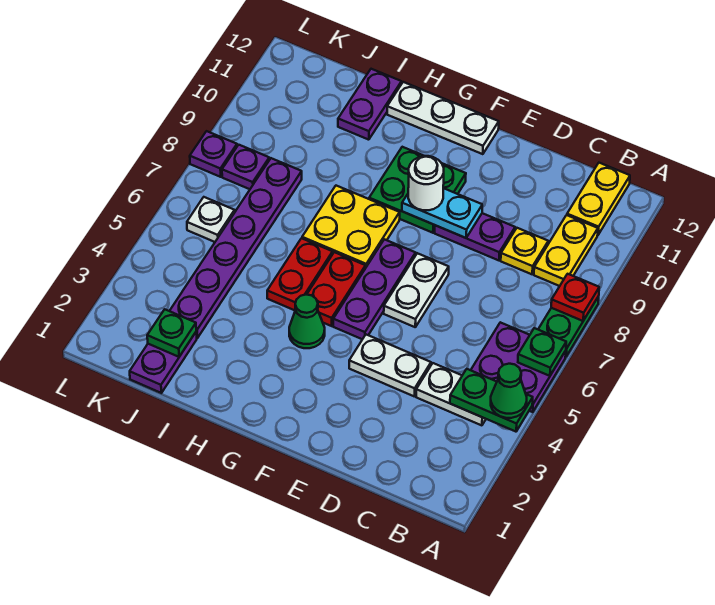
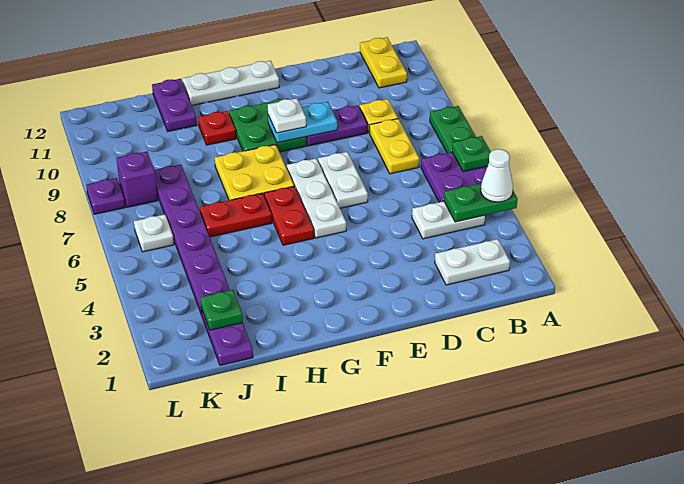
green cone A4 level 3 -> white cone A4 level 3
red plate A8 level 2 -> red plate H10 level 1
yellow plate B9:B10 level 1 -> yellow plate C7:C8 level 1
white plate D4:E4 level 1 -> white plate B2:C2 level 1
purple plate F5:F7 level 1 -> white plate F5:F7 level 1
white round brick F9 level 3 -> white plate F9 level 3
green cone G4 level 1 -> none
red plate H5:H6 level 1 -> red plate H6:I6 level 1
purple plate K8 level 1 -> purple brick K8 level 1

